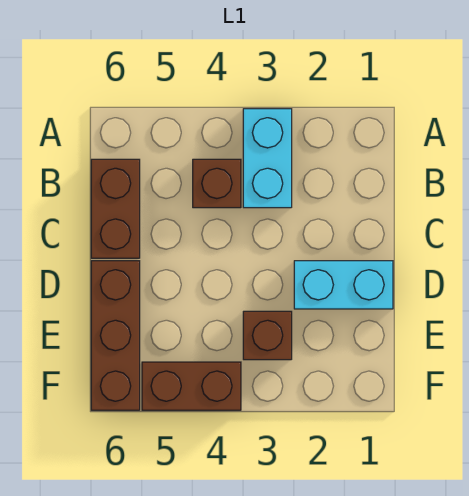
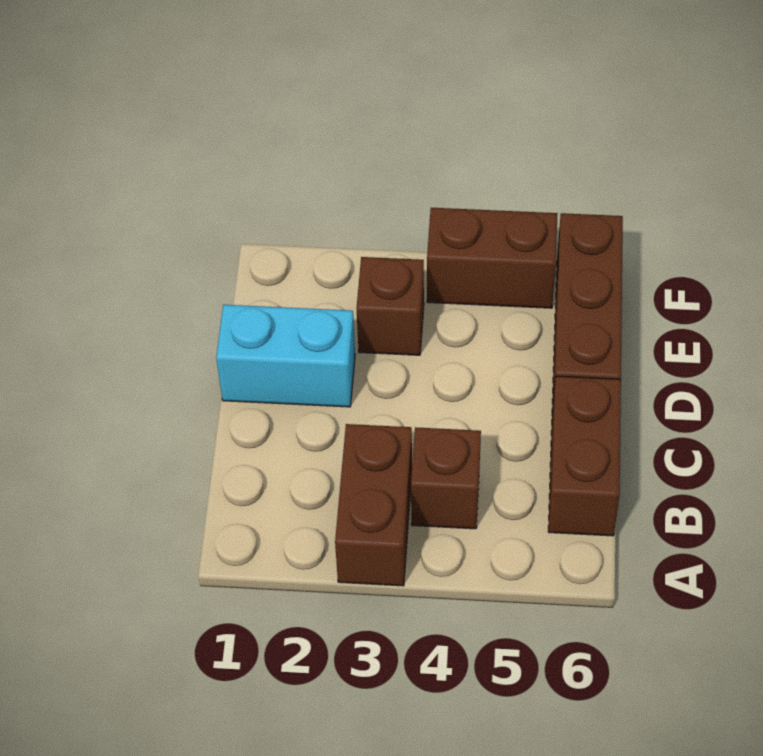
cyan brick A3:B3 level 1 -> brown brick A3:B3 level 1

